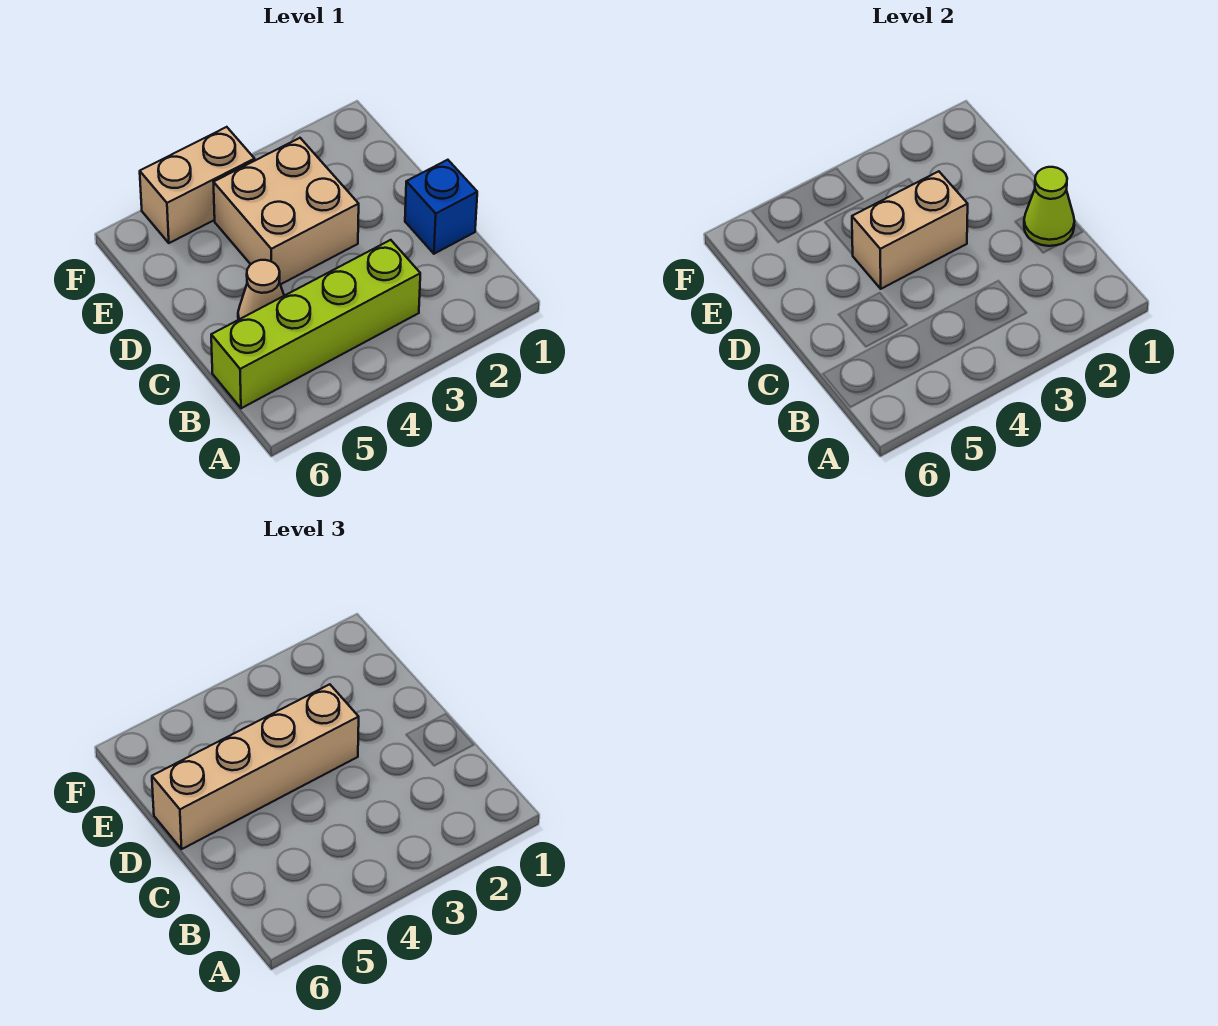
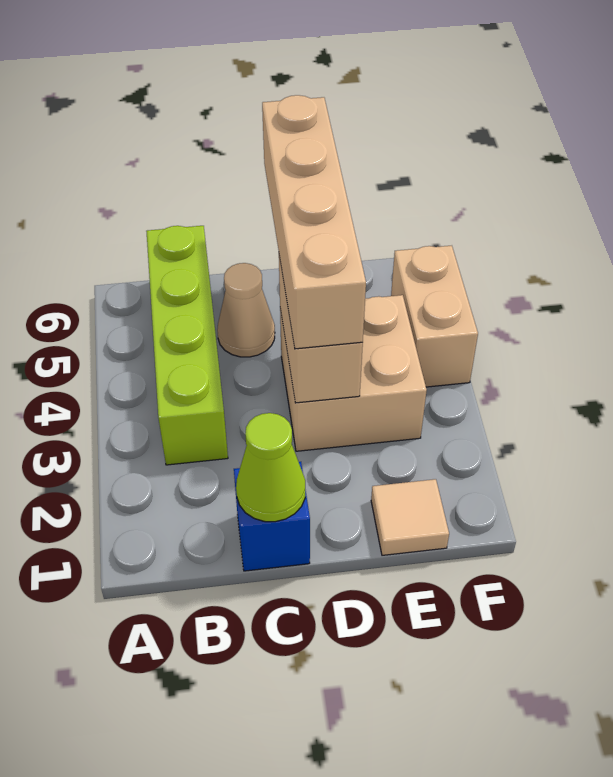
none -> tan tile E1 level 1

